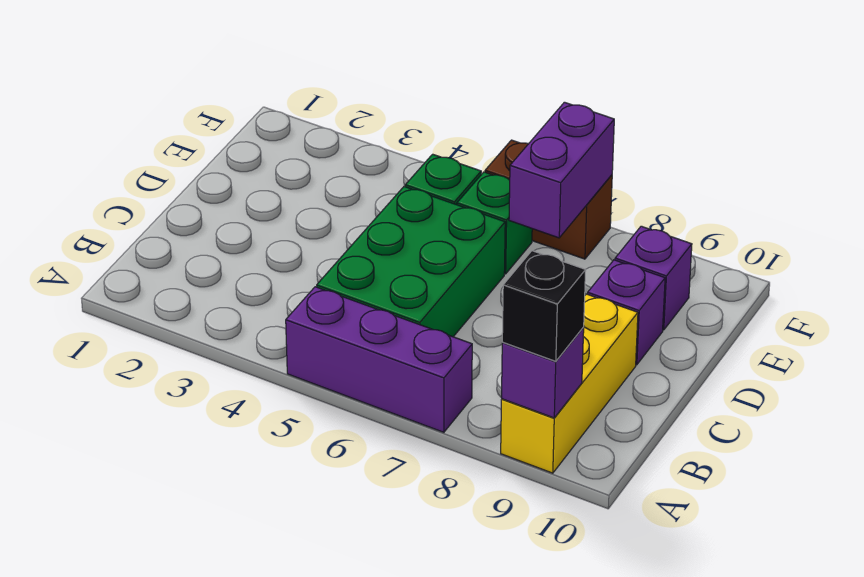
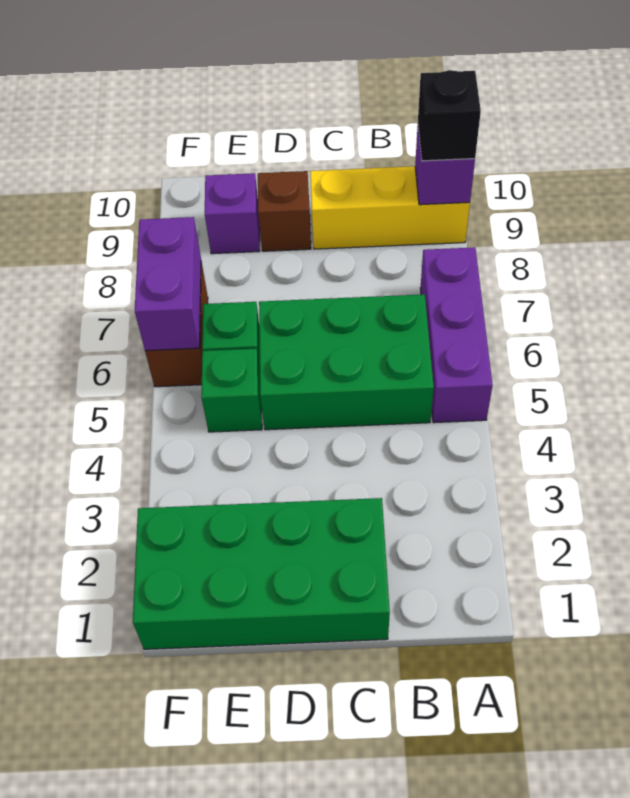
none -> green brick C1:F2 level 1
purple brick D9 level 1 -> brown brick D9 level 1
purple brick E7:F7 level 2 -> purple brick F6:F7 level 2

